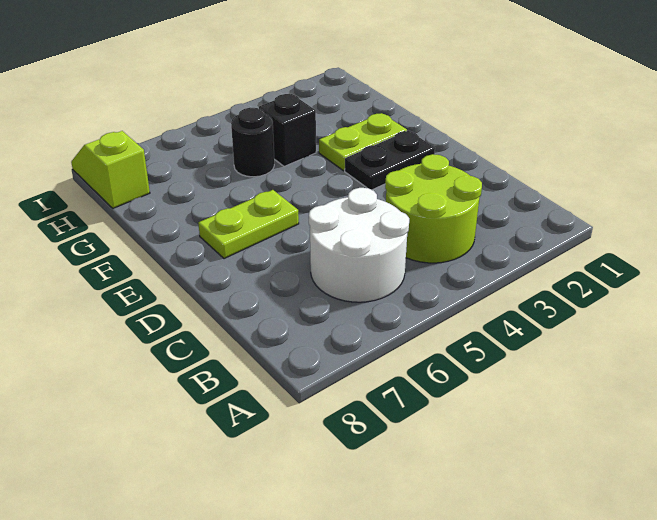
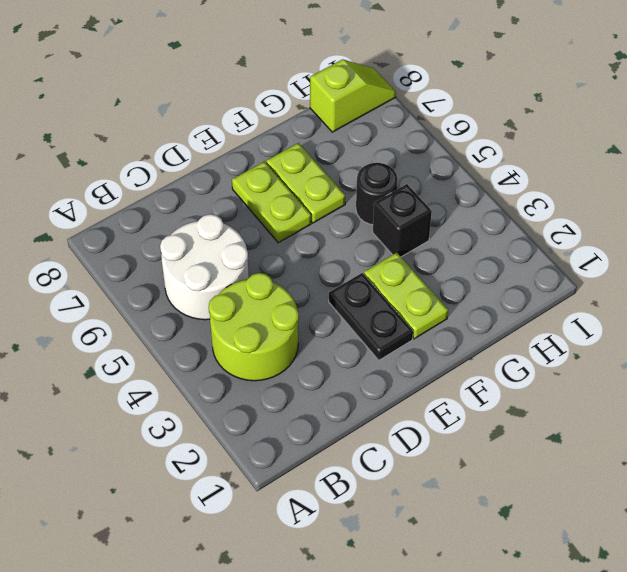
none -> lime plate F6:F7 level 1

